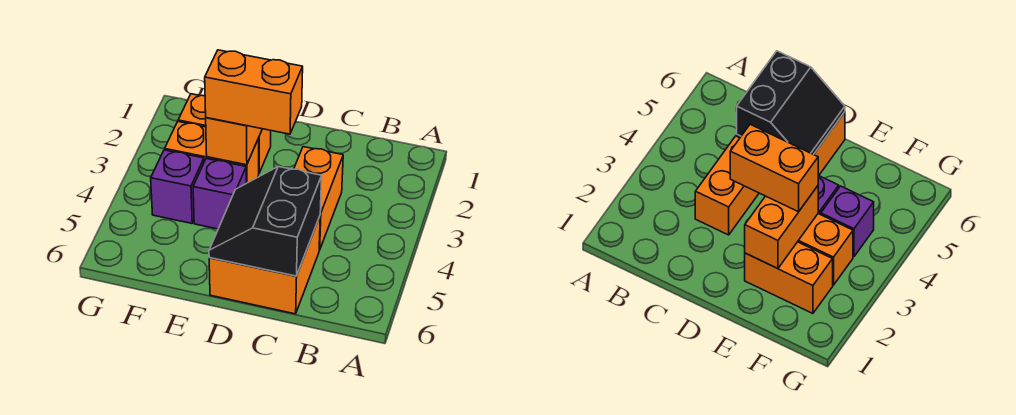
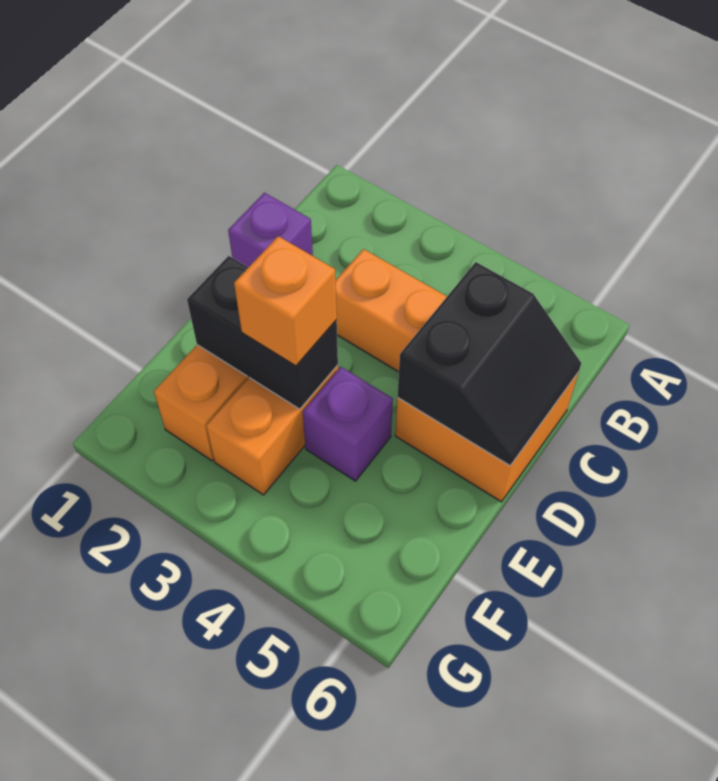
black slope C5:D6 level 2 top C -> black slope C5:D6 level 2 top 5
orange brick D3:E3 level 3 -> orange brick E3 level 3
orange brick E2:E3 level 2 -> black brick E2:E3 level 2
purple brick F4 level 1 -> purple brick C1 level 1

